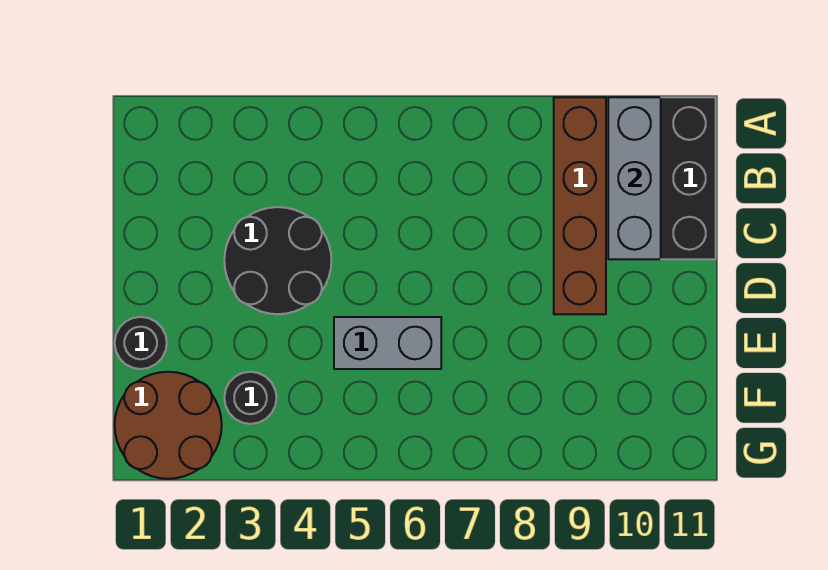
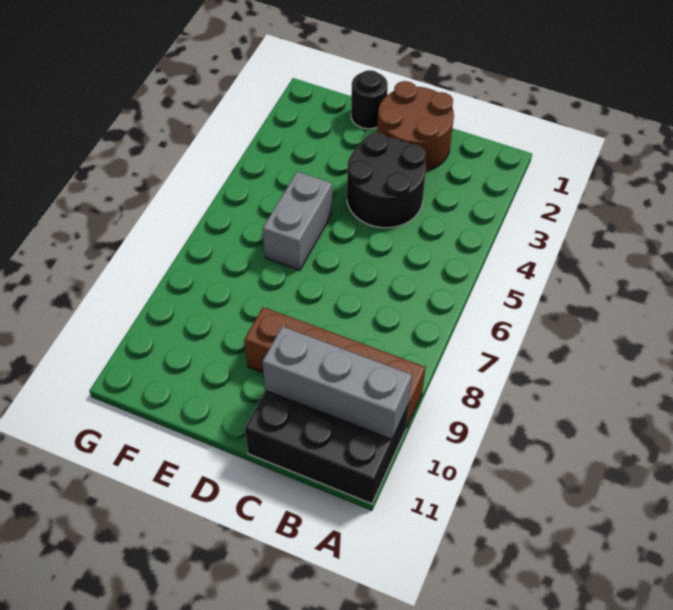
brown round brick F1:G2 level 1 -> brown round brick C1:D2 level 1
black round brick F3 level 1 -> none

